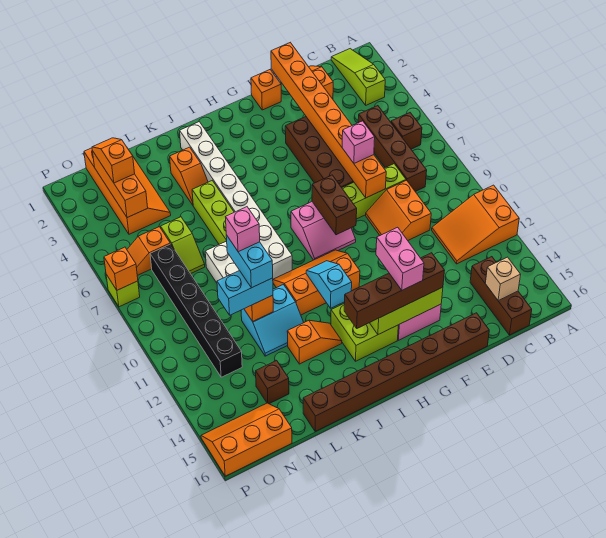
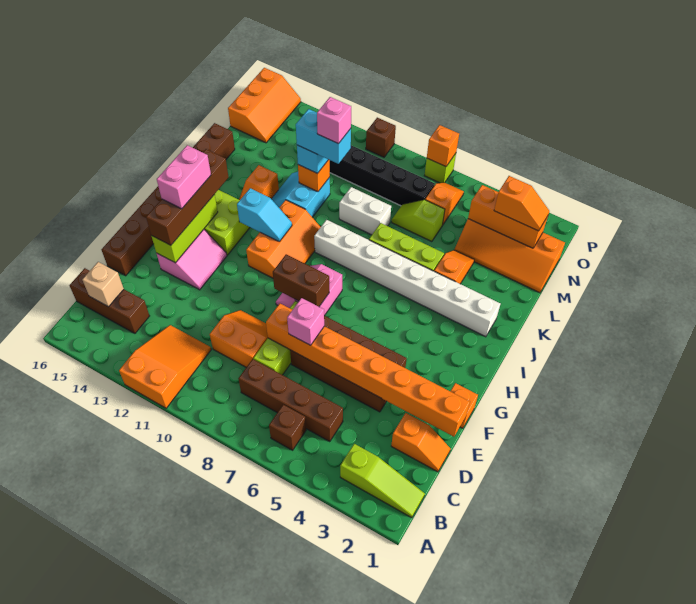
pink brick G13:G14 level 4 -> pink brick G14:H14 level 4
orange slope K3:K4 level 1 top 3 -> orange slope K4:L4 level 1 top K
brown brick M14 level 1 -> brown brick P10 level 1

